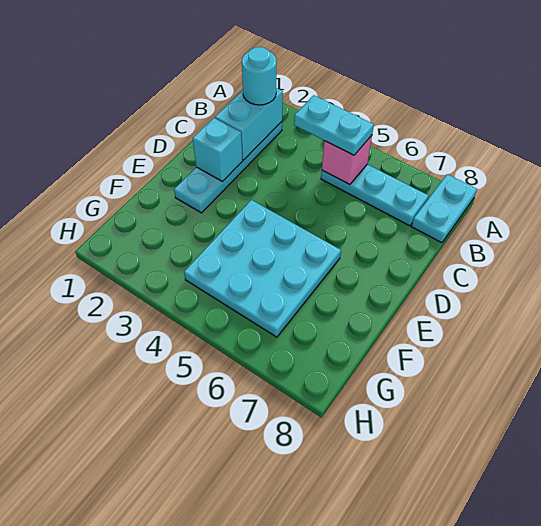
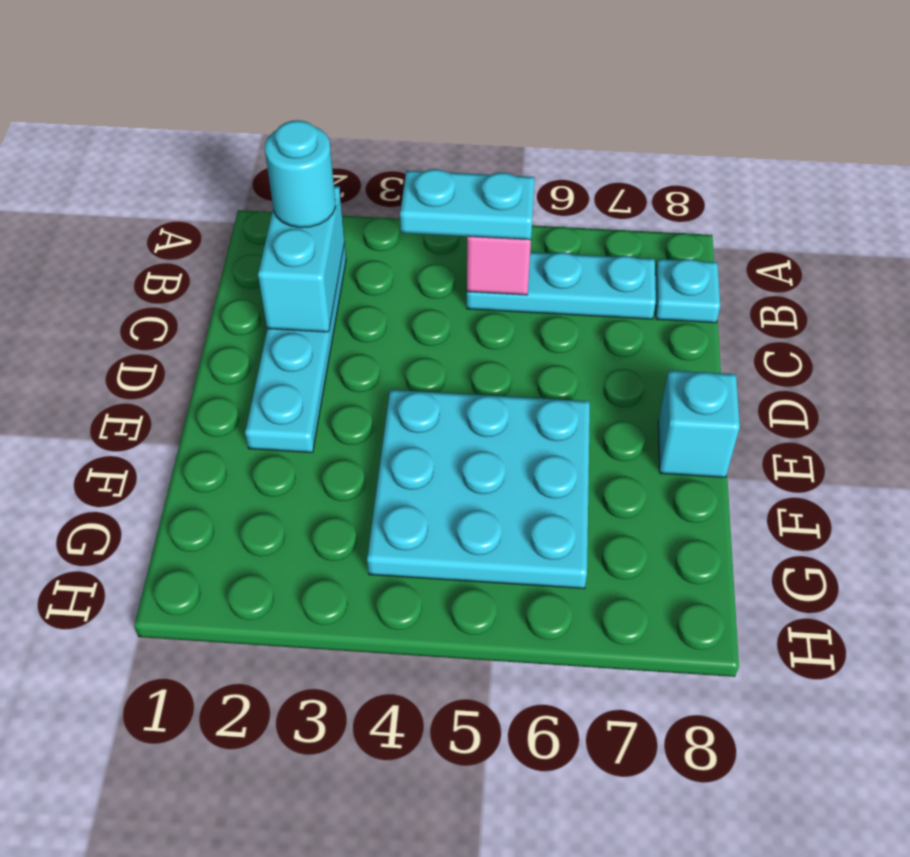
cyan plate A8:B8 level 1 -> cyan plate B8 level 1
cyan brick D2 level 2 -> cyan brick E8 level 1

